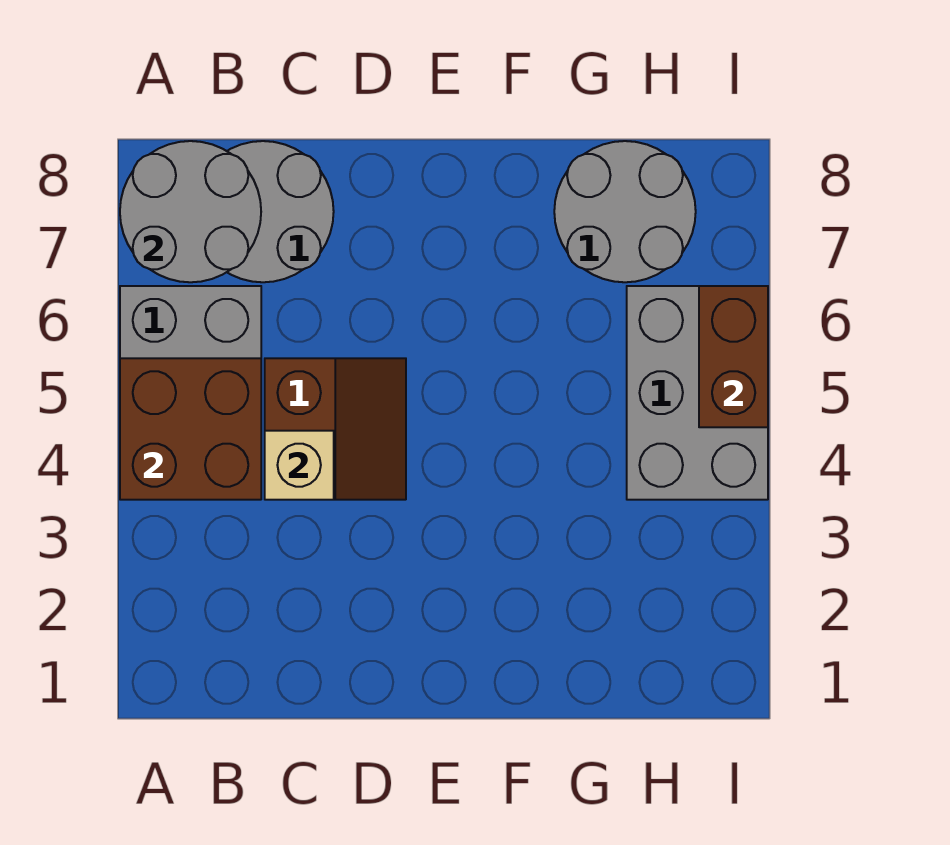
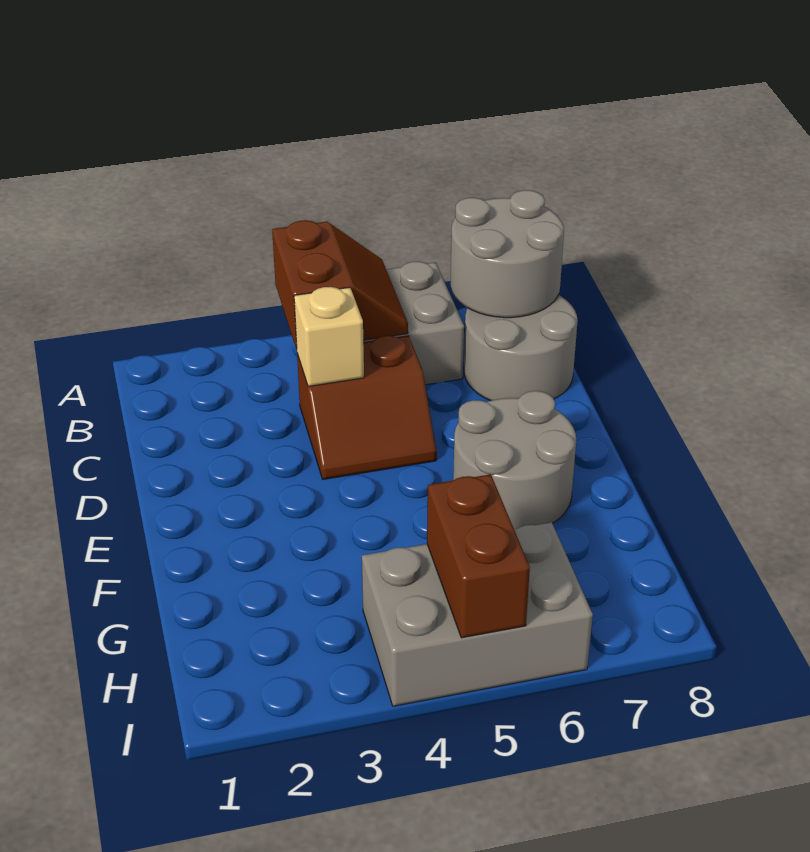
brown brick A4:B5 level 2 -> brown slope A4:B5 level 2 top 4
grey round brick G7:H8 level 1 -> grey round brick E6:F7 level 1
brown brick I5:I6 level 2 -> brown brick H5:I5 level 2

